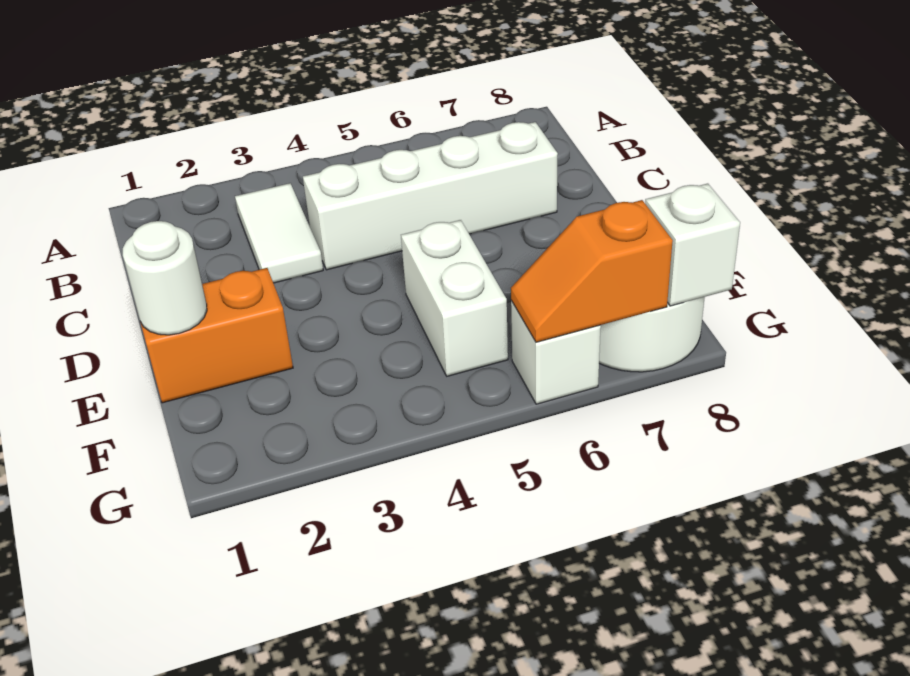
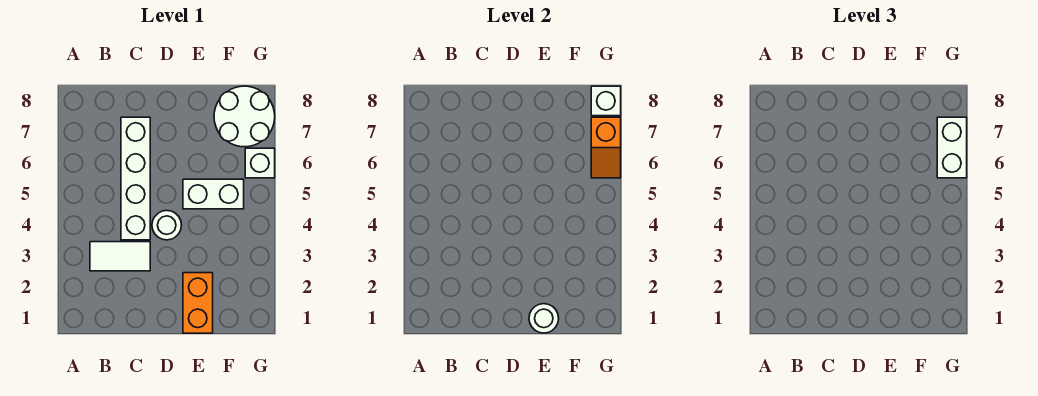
none -> white round brick D4 level 1
none -> white brick G6:G7 level 3

